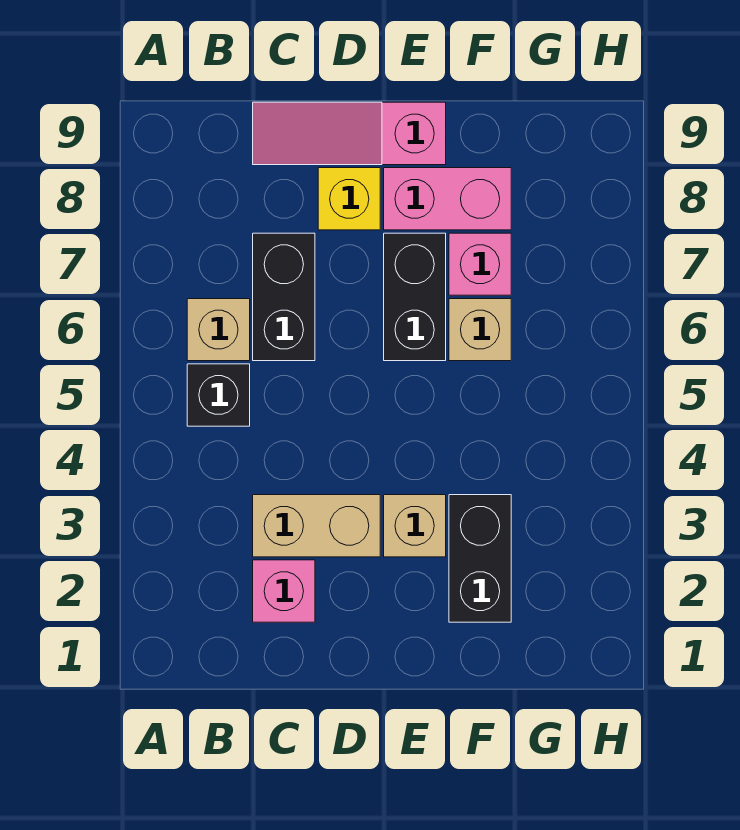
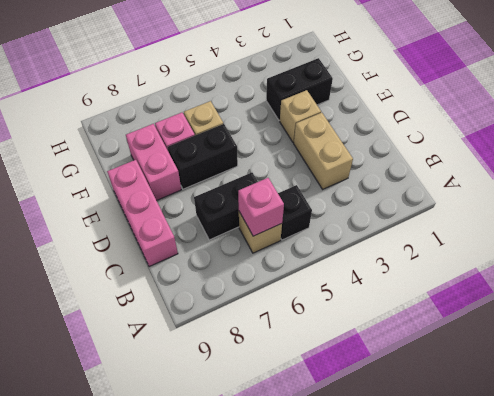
pink brick C2 level 1 -> pink brick B6 level 2
pink slope C9:E9 level 1 top E -> pink brick C9:E9 level 1
yellow brick D8 level 1 -> none

